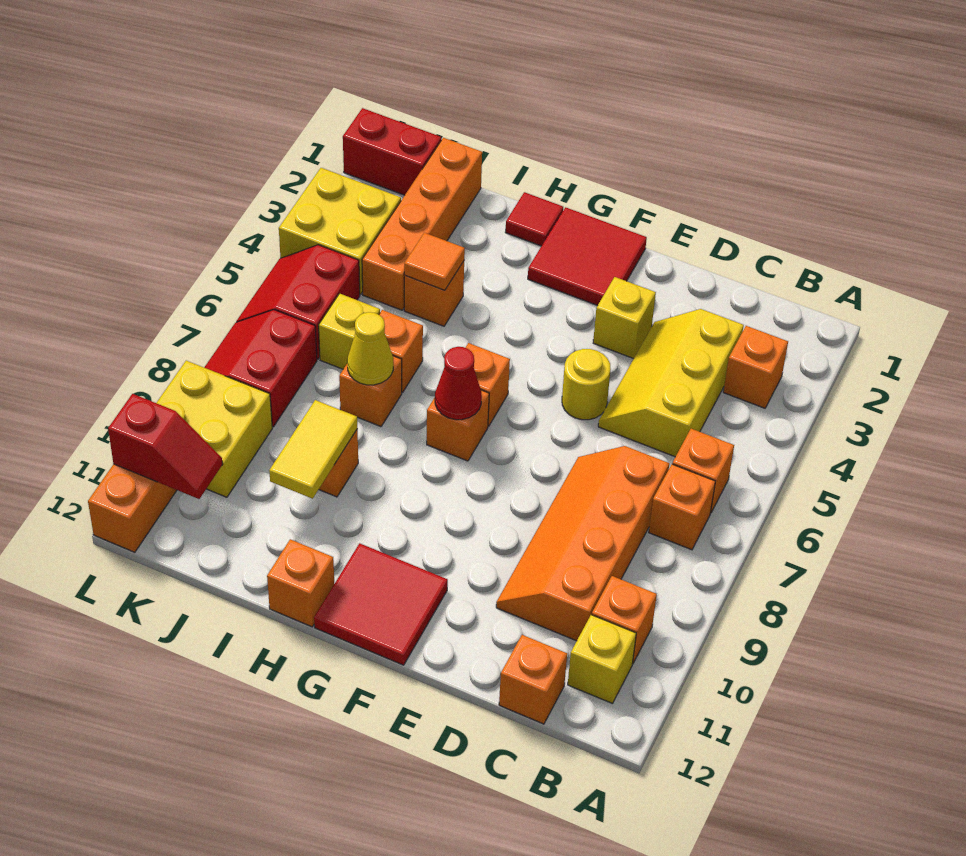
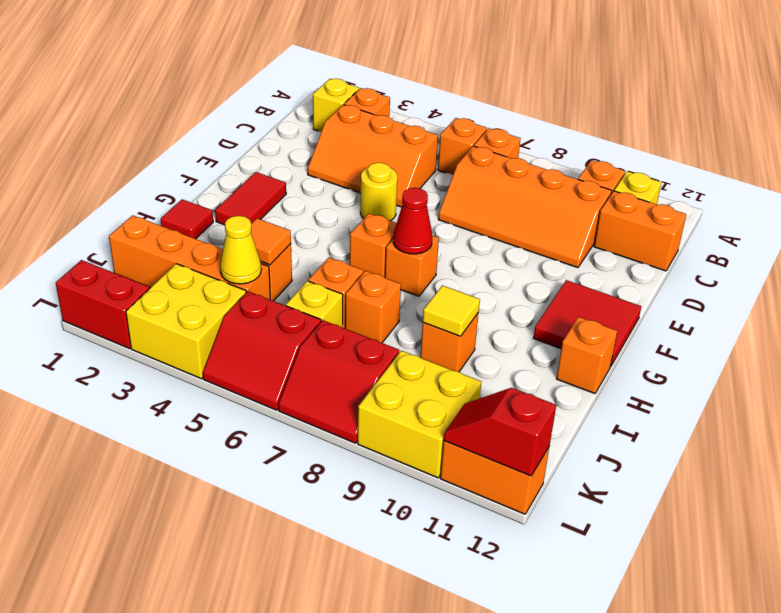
yellow slope C3:D5 level 1 top C -> orange slope C3:D5 level 1 top C
orange brick C12 level 1 -> orange brick C11:C12 level 1
yellow brick E3 level 1 -> yellow brick B2 level 1
red tile F1:G2 level 1 -> red tile F2:G2 level 1
yellow cone I7 level 2 -> yellow cone J4 level 2
yellow tile I9:I10 level 2 -> yellow tile I9 level 2
red brick K1:L1 level 1 -> red brick L1:L2 level 1
red slope K11:L11 level 2 top L -> red slope L11:L12 level 2 top 12

